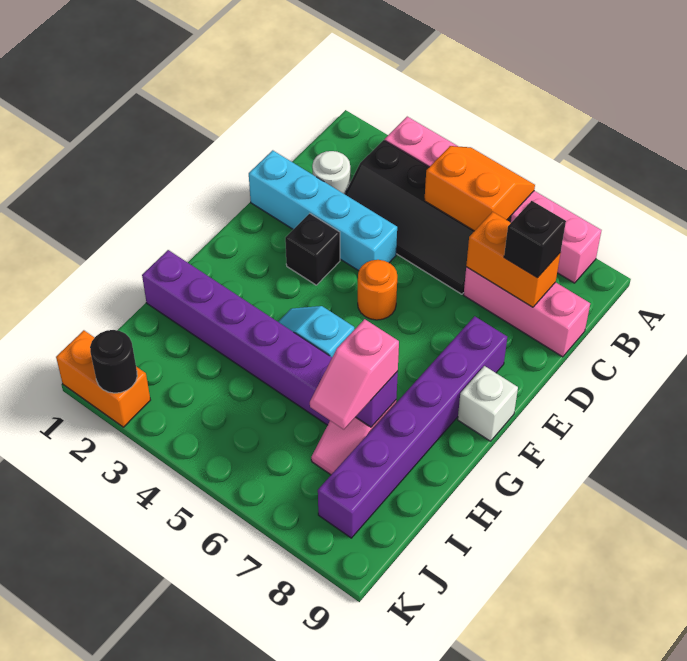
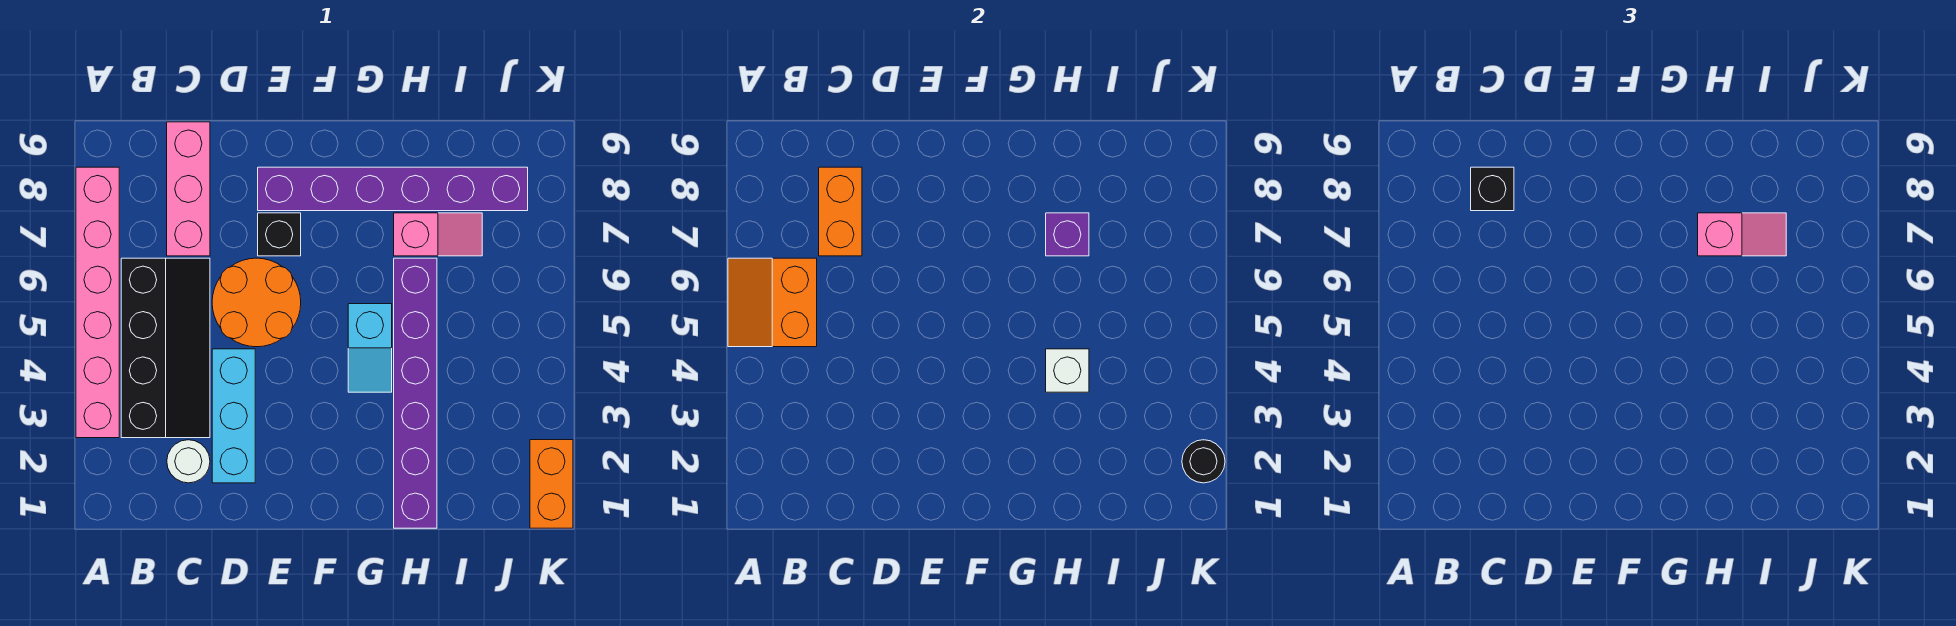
cyan brick D1:D4 level 1 -> cyan brick D2:D4 level 1
black brick E3 level 1 -> black brick E7 level 1
orange round brick E5 level 1 -> orange round brick D5:E6 level 1
white brick F9 level 1 -> white brick H4 level 2

